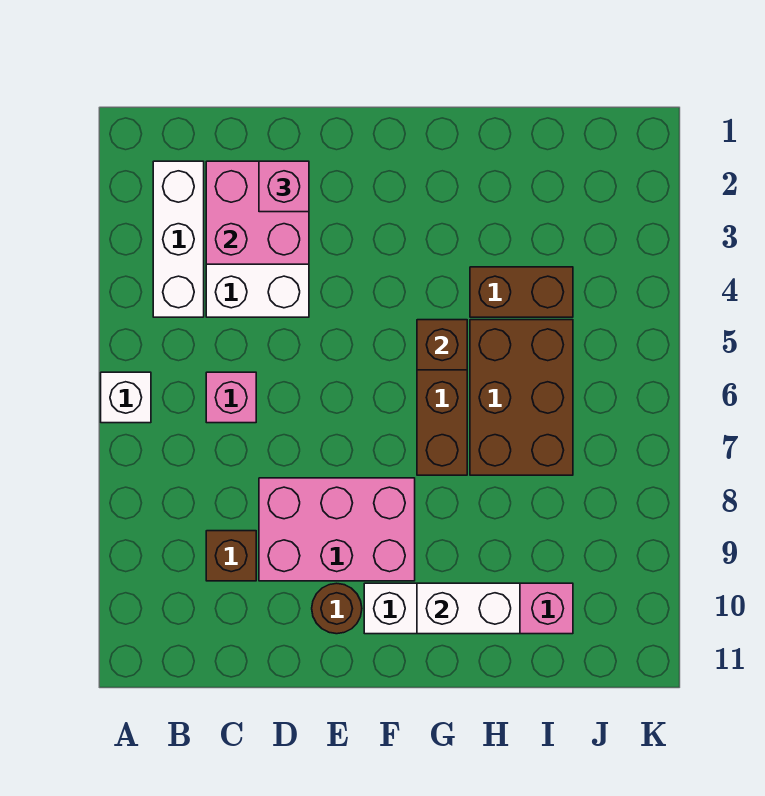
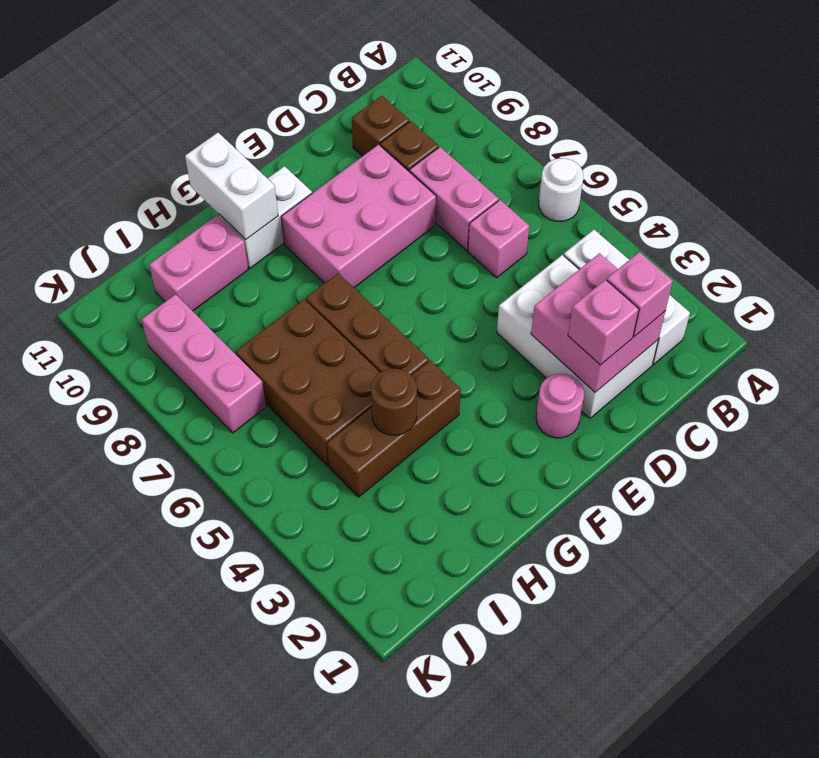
white brick A6 level 1 -> white round brick A6 level 1
none -> pink brick C2 level 3
none -> pink brick C7:C8 level 1
none -> pink round brick E2 level 1
brown round brick E10 level 1 -> brown round brick H4 level 2
brown brick G5 level 2 -> brown brick C10 level 1
white brick G10:H10 level 2 -> white brick G10:G11 level 2
brown brick H4:I4 level 1 -> brown brick G4:I4 level 1
none -> pink brick J7:J9 level 1

